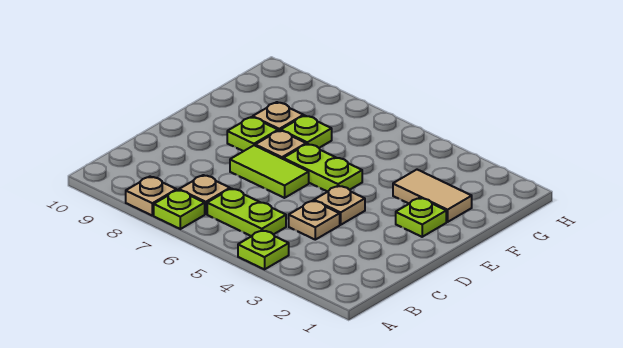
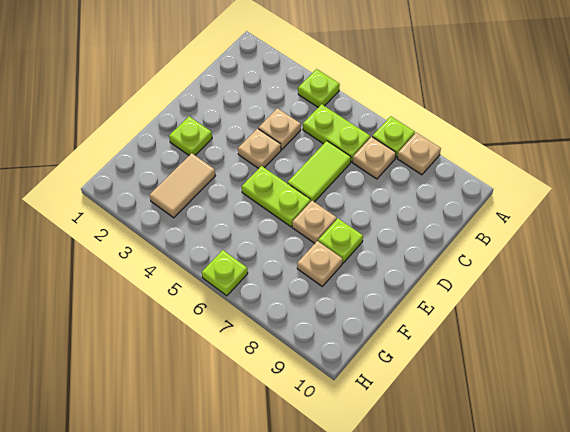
lime tile D6:D7 level 1 -> lime tile C6:D6 level 1
tan tile F2:F3 level 1 -> tan tile F3:G3 level 1
lime plate F7 level 1 -> lime plate H6 level 1

